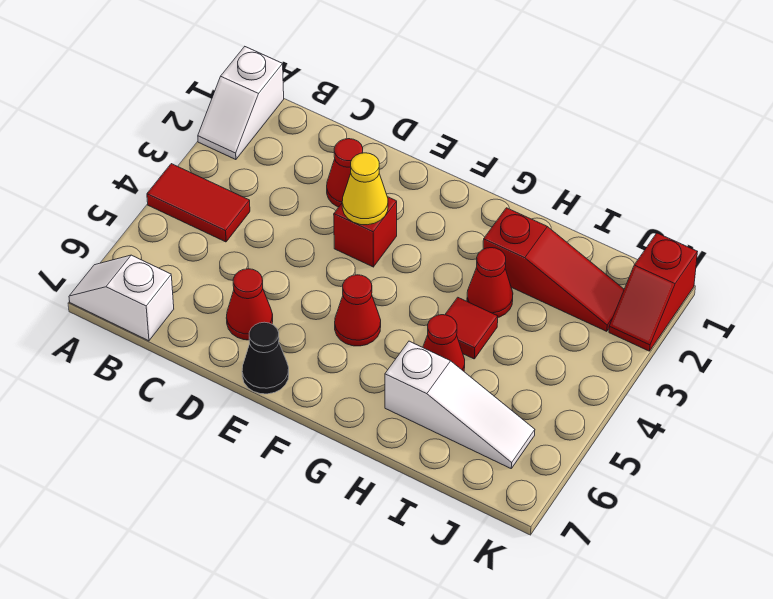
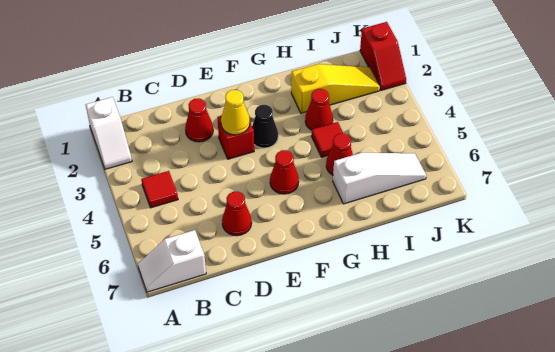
red tile A4:B4 level 1 -> red tile B4 level 1
black cone E7 level 1 -> black cone F3 level 1
red slope H2:J2 level 1 top H -> yellow slope H2:J2 level 1 top H

